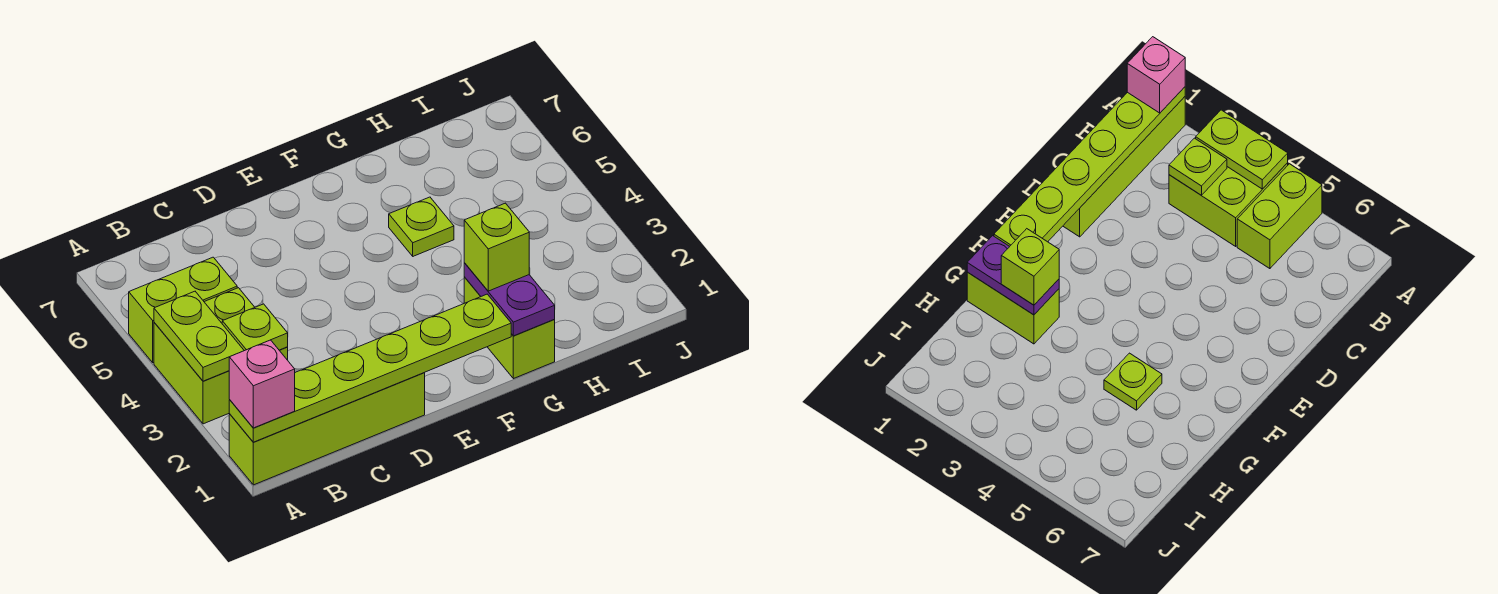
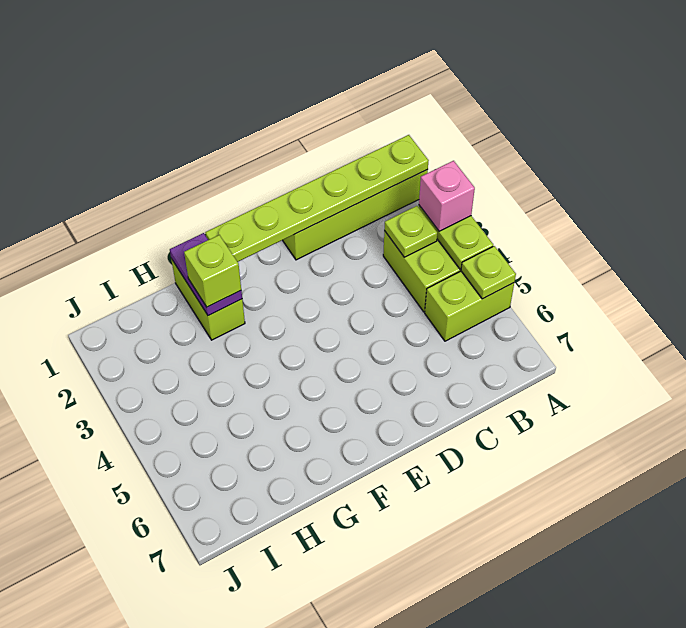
pink brick A1 level 3 -> pink brick A3 level 3
lime plate G5 level 1 -> lime plate A5 level 2

